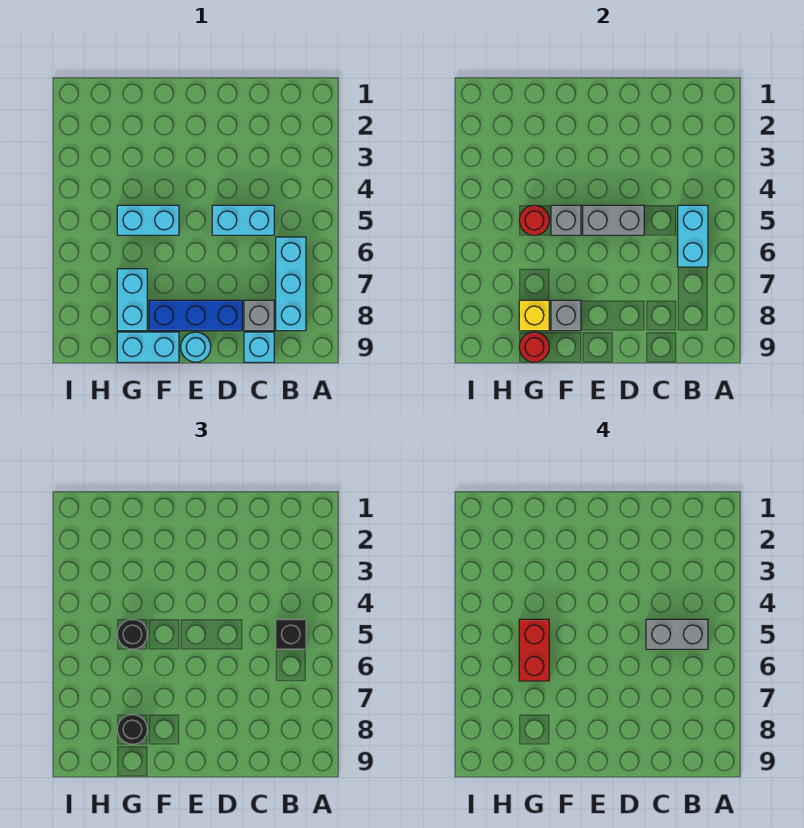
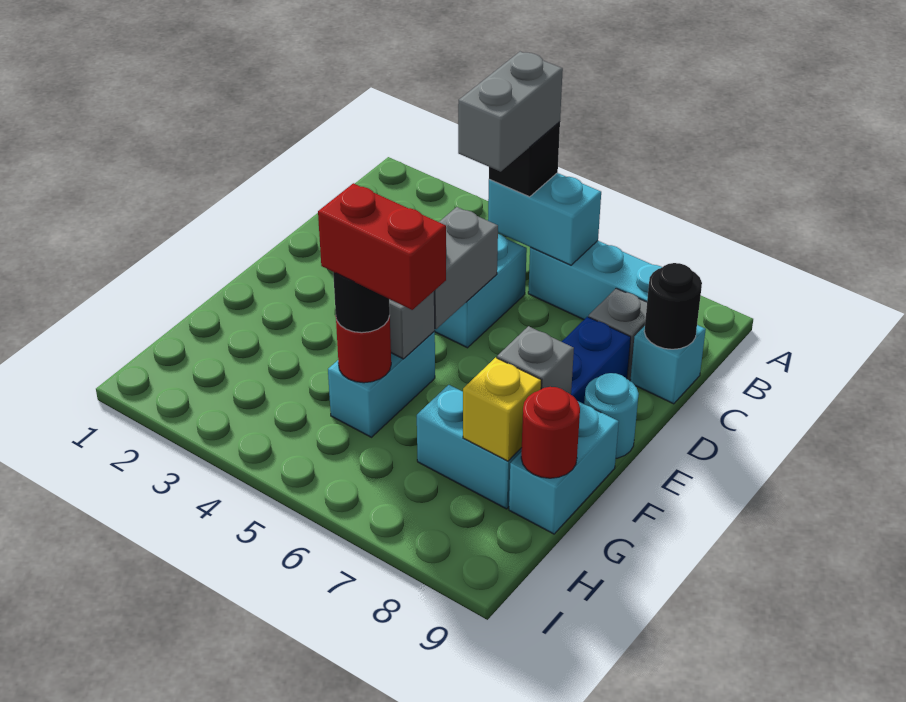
black round brick G8 level 3 -> black round brick C9 level 2

